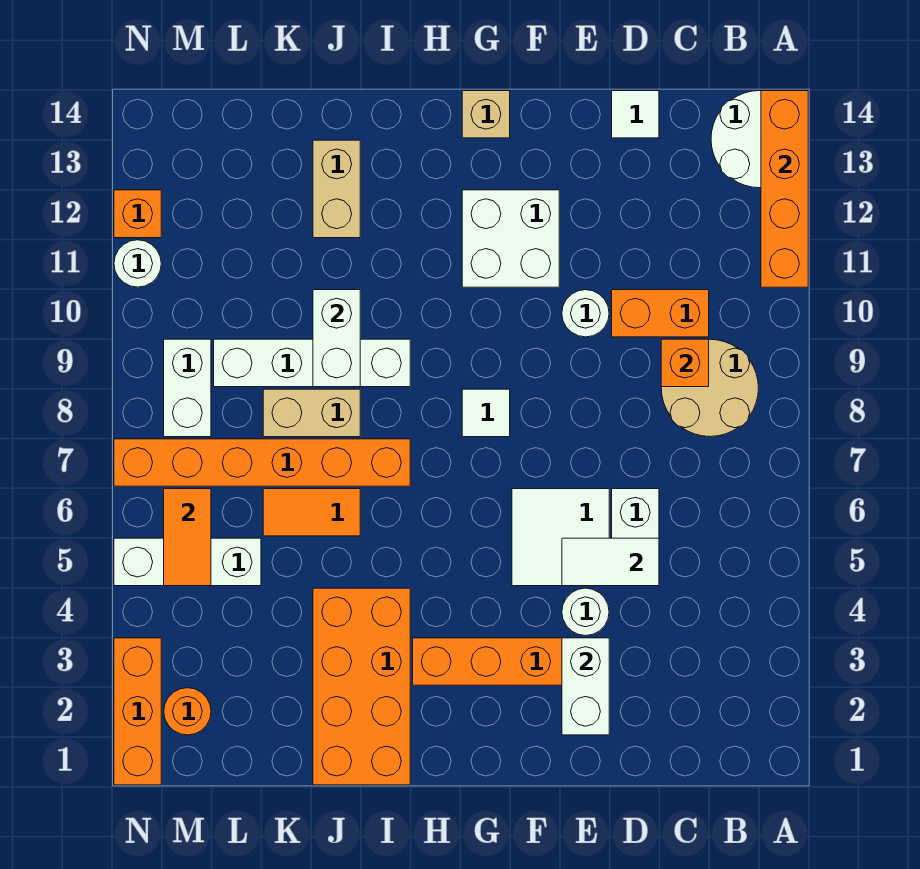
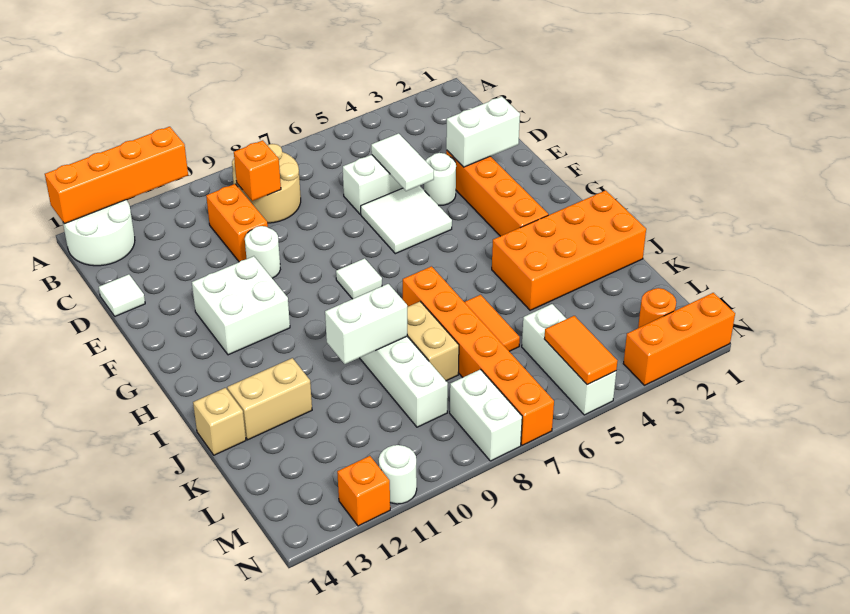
tan brick G14 level 1 -> tan brick J14 level 1
orange tile M5:M6 level 2 -> orange tile M5:N5 level 2
white brick M8:M9 level 1 -> white brick M8:N8 level 1

